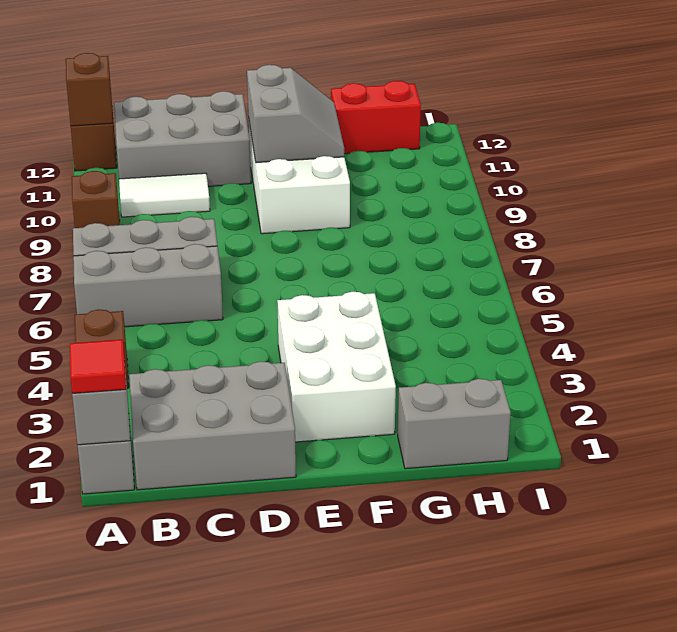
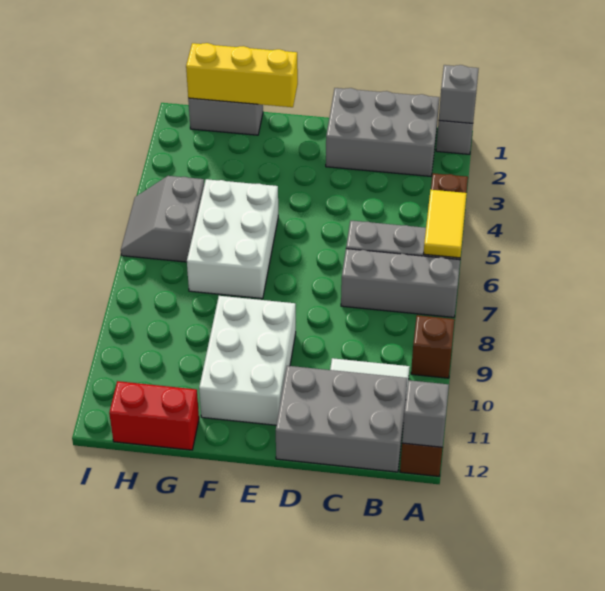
red tile A1 level 3 -> none
none -> yellow tile A5:A6 level 2
brown brick A12 level 2 -> grey brick A12 level 2
white brick E2:F4 level 1 -> white brick F5:G7 level 1
grey slope E10:F11 level 2 top E -> grey slope H5:I6 level 1 top H
none -> yellow brick F1:H1 level 2

